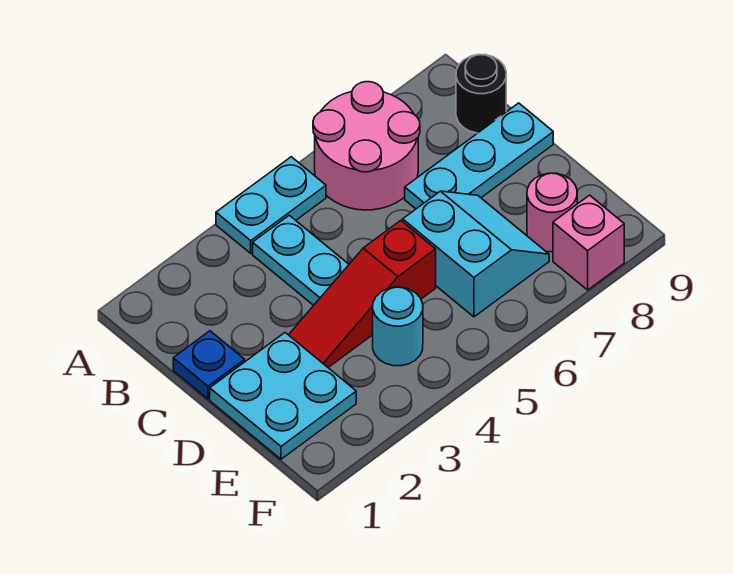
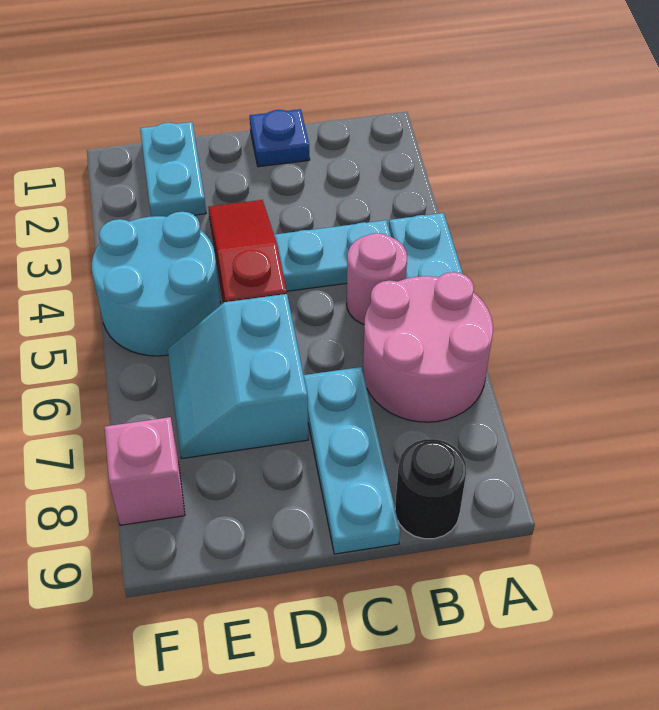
cyan plate D1:E2 level 1 -> cyan plate E1:E2 level 1
cyan slope D6:E7 level 1 top 6 -> cyan slope D6:E7 level 1 top D
cyan round brick E4 level 1 -> cyan round brick E4:F5 level 1
pink round brick E8 level 1 -> pink round brick B5 level 1

